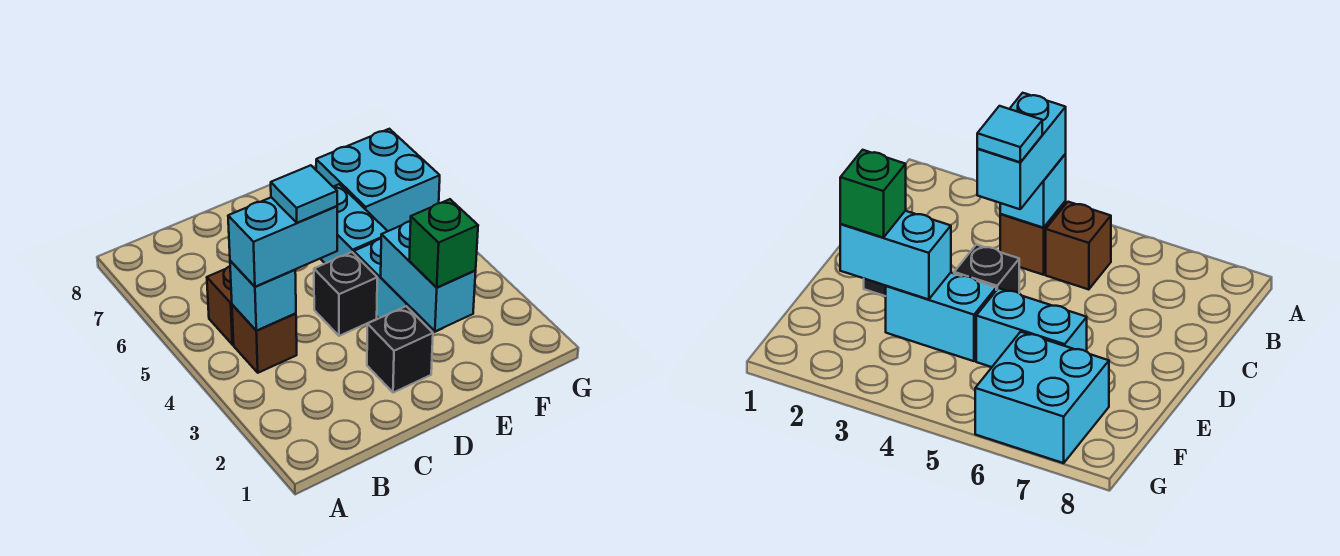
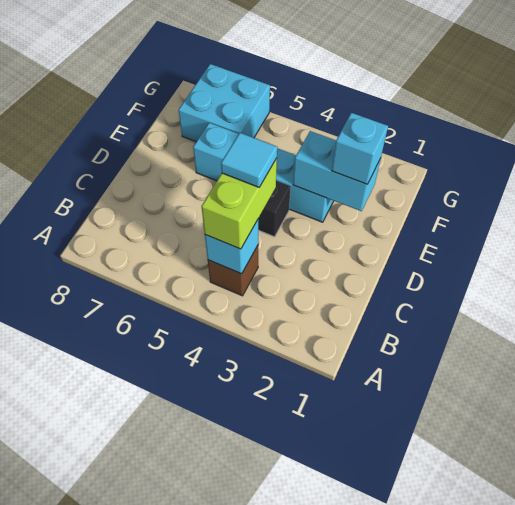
cyan brick B4:C4 level 3 -> lime brick B4:C4 level 3
brown brick B5 level 1 -> none
black brick D2 level 1 -> none
green brick E2 level 3 -> cyan brick E2 level 3

